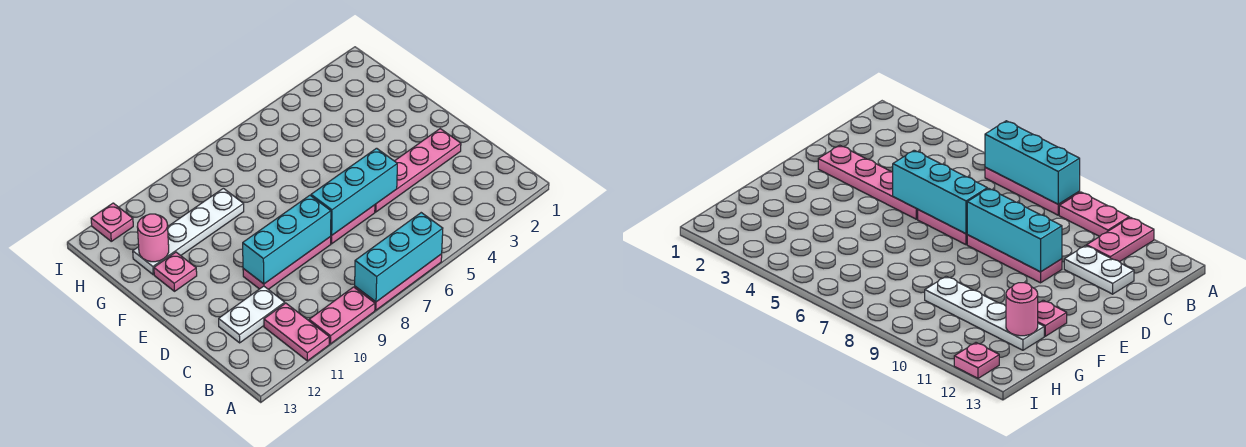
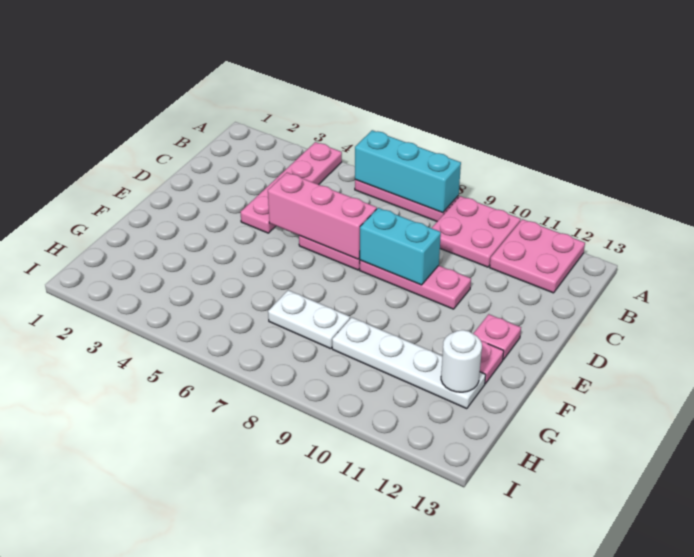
pink plate A9:A10 level 1 -> pink plate A9:B10 level 1
pink plate A11:B11 level 1 -> pink plate A11:B12 level 1
white plate C11:C12 level 1 -> white plate G7:G8 level 1
pink plate D2:D5 level 1 -> pink plate A4:D4 level 1
cyan brick D5:D7 level 2 -> pink brick D5:D7 level 2
cyan brick D8:D10 level 2 -> cyan brick D8:D9 level 2
pink round brick G12 level 2 -> white round brick G12 level 2
pink plate I12 level 1 -> pink plate E12 level 1

